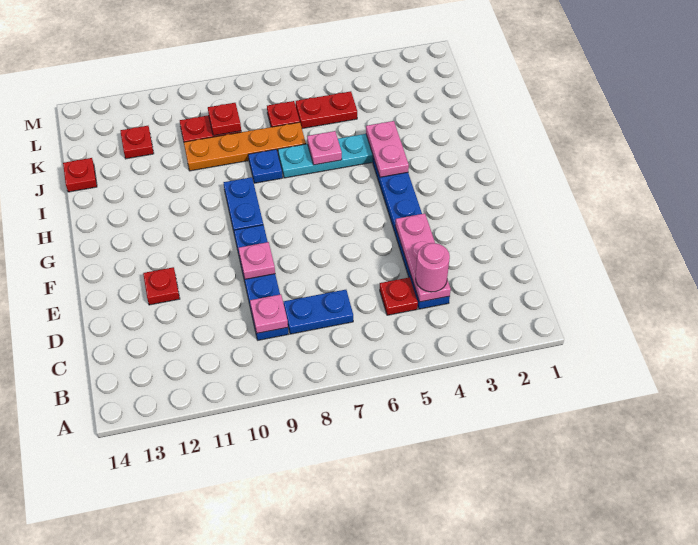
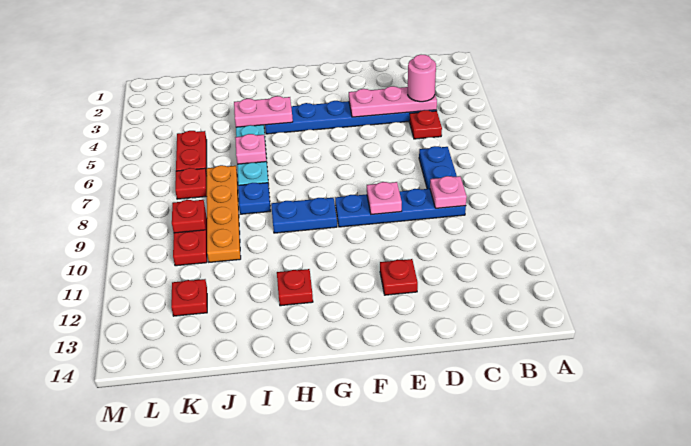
red plate J14 level 1 -> red plate H12 level 1

